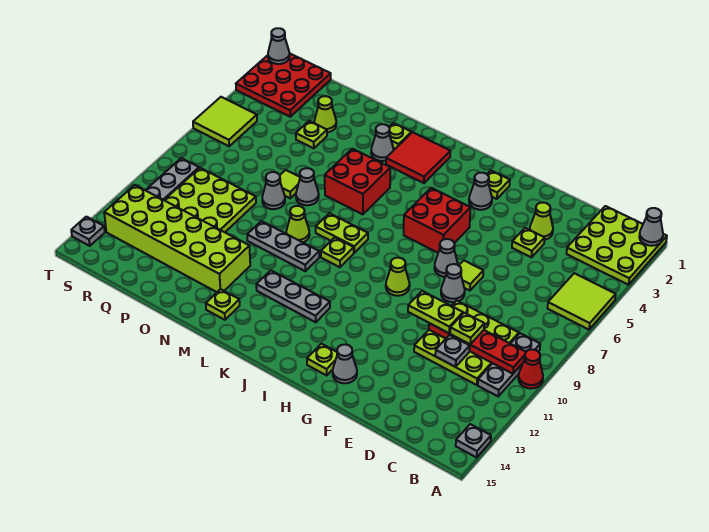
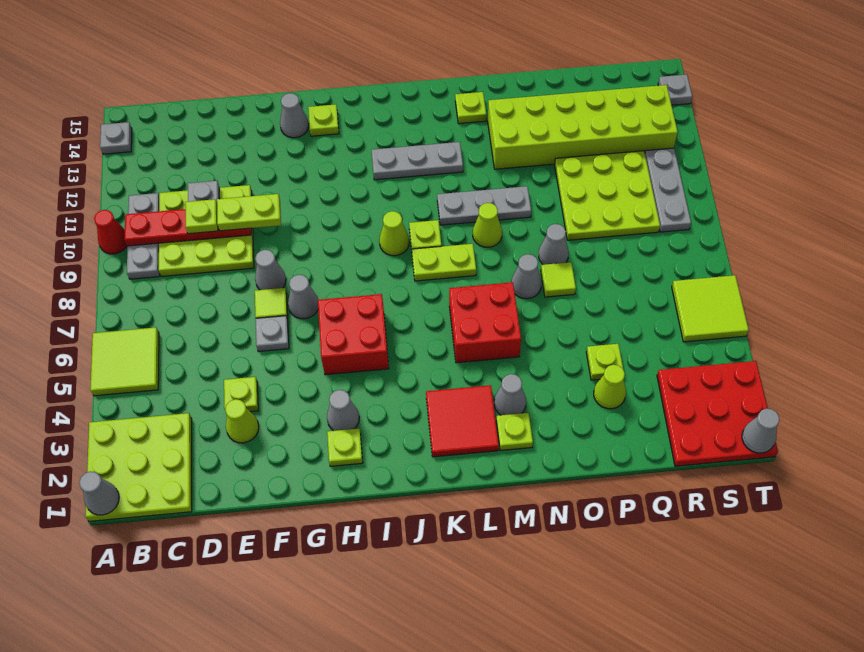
none -> grey plate F6 level 1
lime cone H9 level 1 -> lime cone J9 level 1

